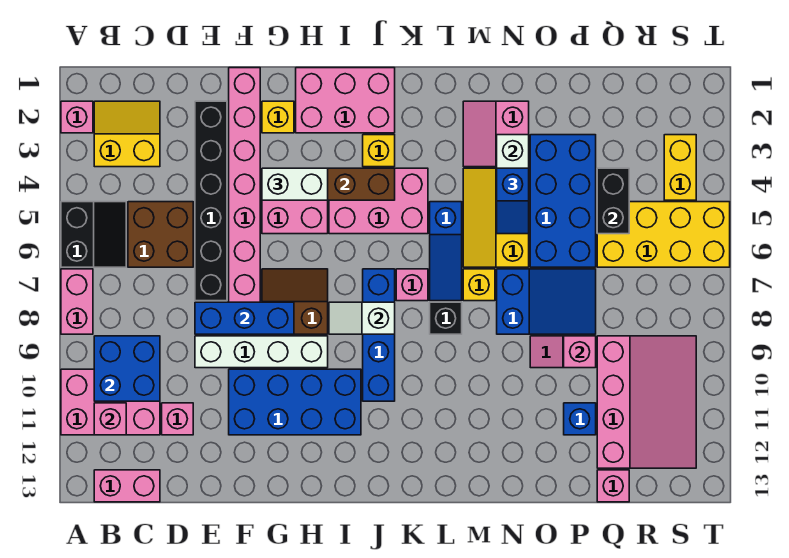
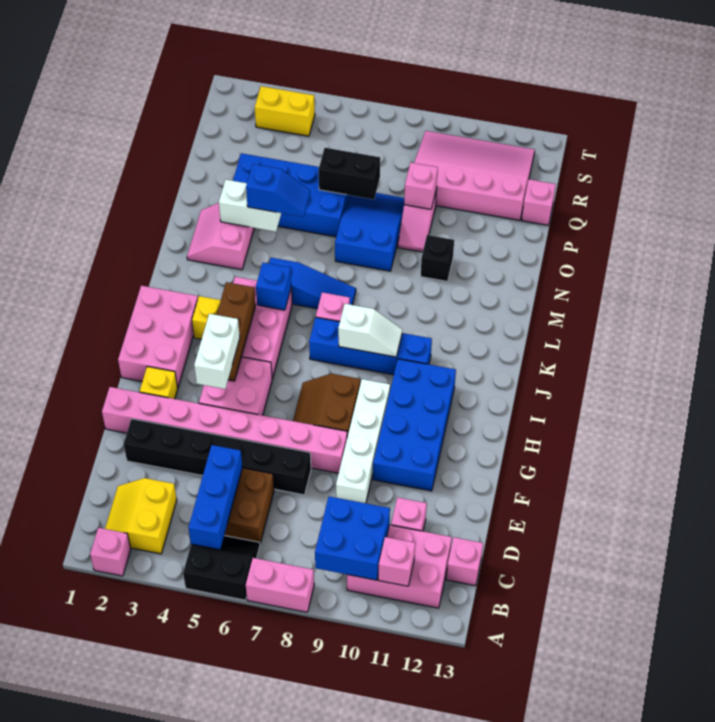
pink brick A10:C11 level 1 -> pink brick B10:C12 level 1
pink brick B13:C13 level 1 -> pink brick C13 level 1
blue brick E8:G8 level 2 -> blue brick B5:D5 level 2
white slope I8:J8 level 2 top J -> white slope J8:J9 level 2 top 8
black brick L8 level 1 -> black brick N10 level 1
pink slope M2:N3 level 1 top N -> pink slope M2:N3 level 1 top 3
yellow slope M4:N6 level 1 top N -> none
yellow brick M7 level 1 -> none
blue brick P11 level 1 -> blue brick K5 level 2
black brick Q4:Q5 level 2 -> black brick P6:P7 level 2
yellow brick Q5:T6 level 1 -> none

